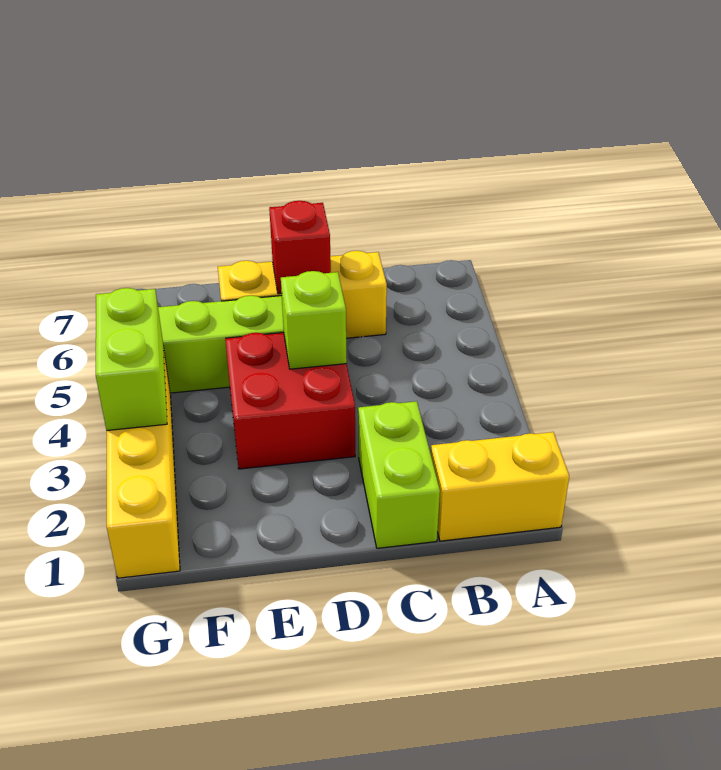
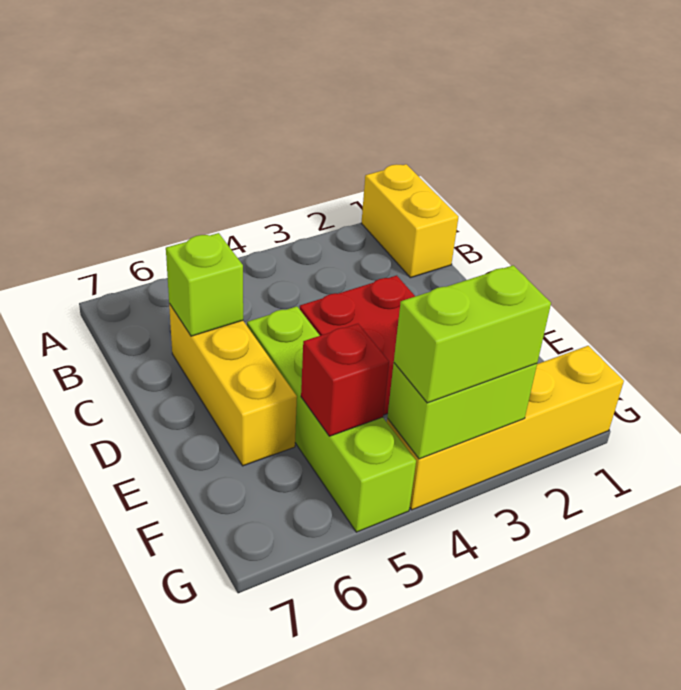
lime brick C1:C2 level 1 -> lime brick G3:G4 level 3
lime brick D4 level 2 -> lime brick C6 level 2
red brick D6 level 2 -> red brick F5 level 2

